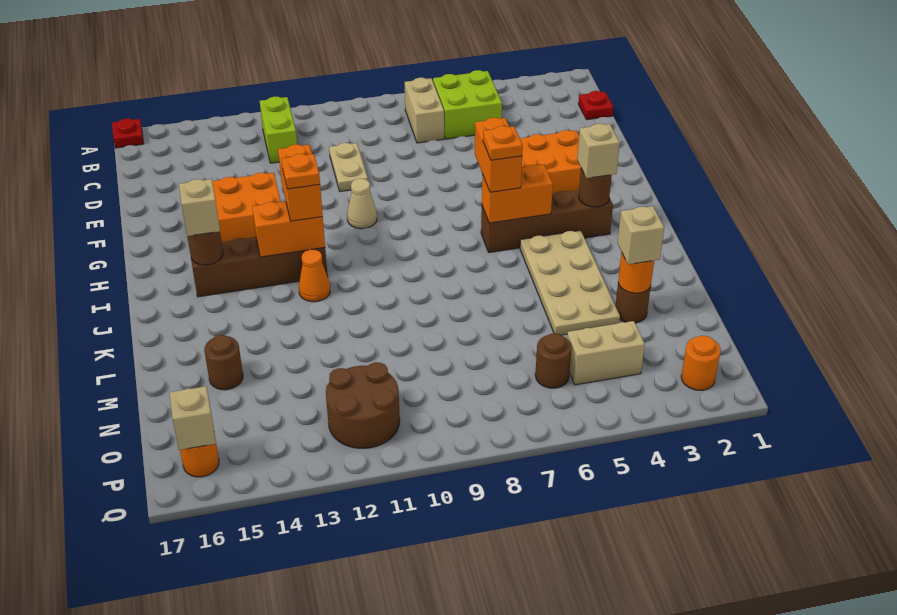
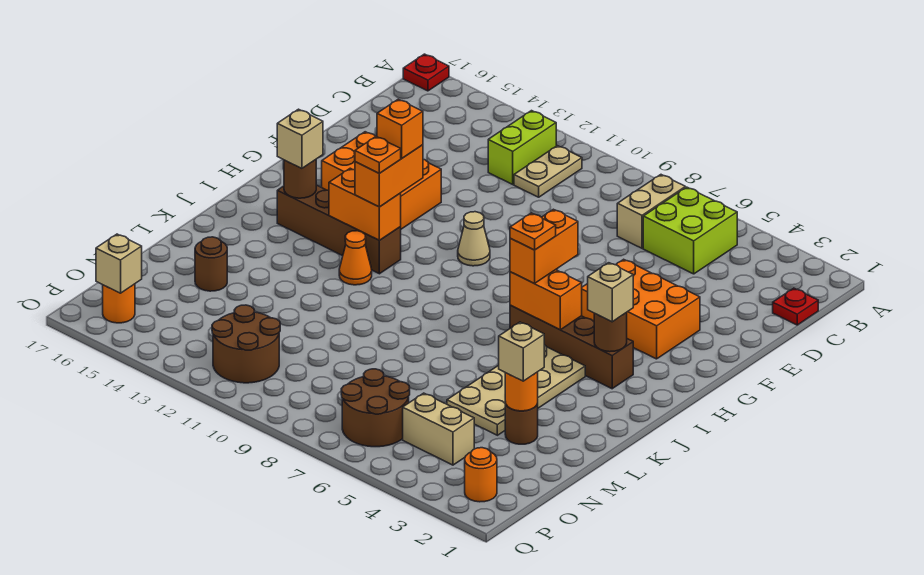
tan plate D10:E10 level 1 -> tan plate B11:C11 level 1
none -> orange brick H12 level 4
brown round brick O6 level 1 -> brown round brick O6:P7 level 1

